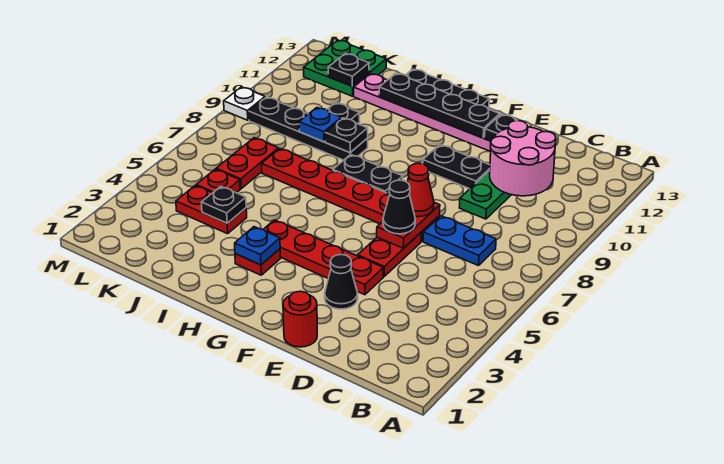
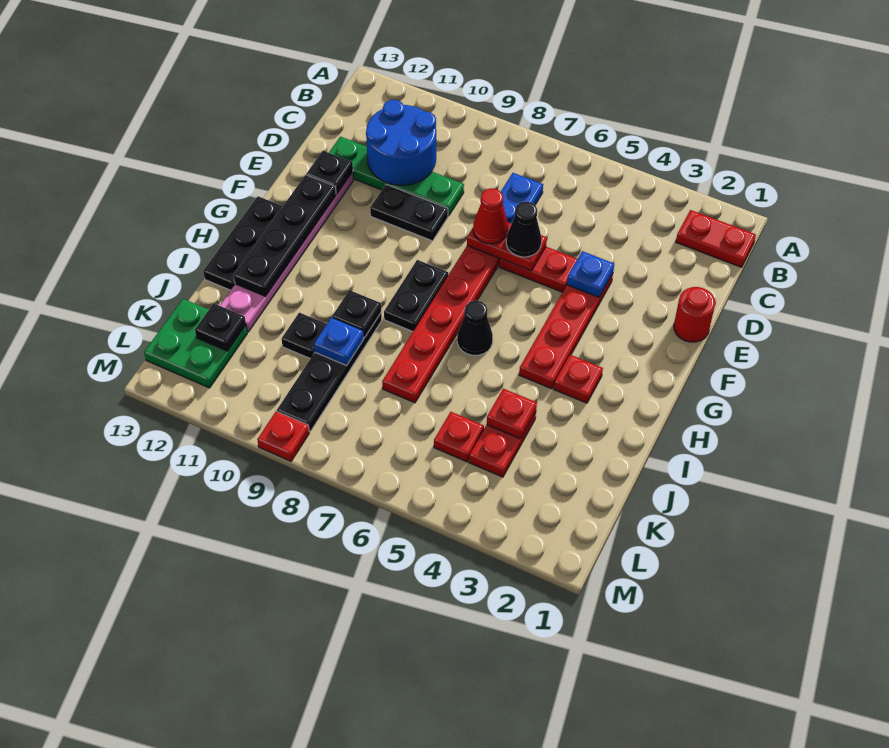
pink round brick C10:D11 level 2 -> blue round brick C10:D11 level 2
black cone E3 level 1 -> black cone H6 level 1
black plate E10:F10 level 1 -> black plate E9:E10 level 1
blue plate H3 level 2 -> blue plate E4 level 2
black plate J4 level 2 -> red plate J4 level 2
red plate K6:K7 level 1 -> red plate B1:B2 level 1
white plate M9 level 1 -> red plate M9 level 1

